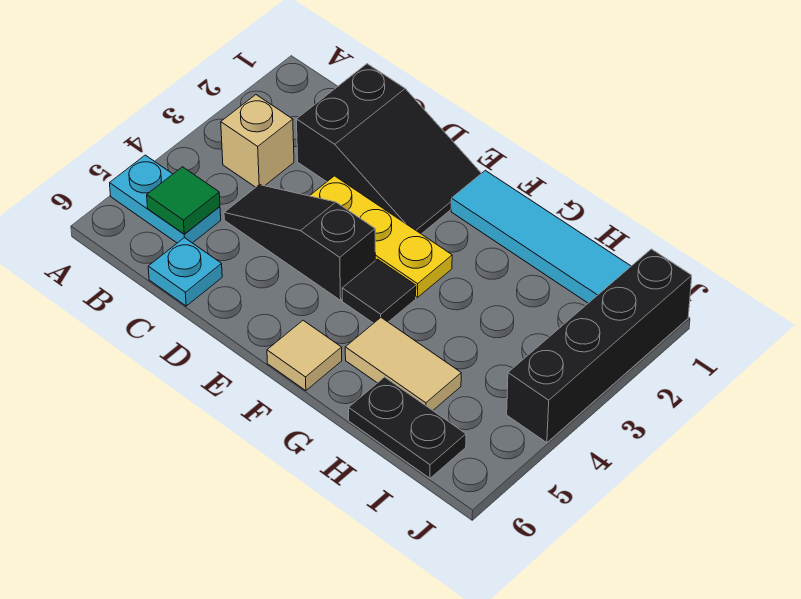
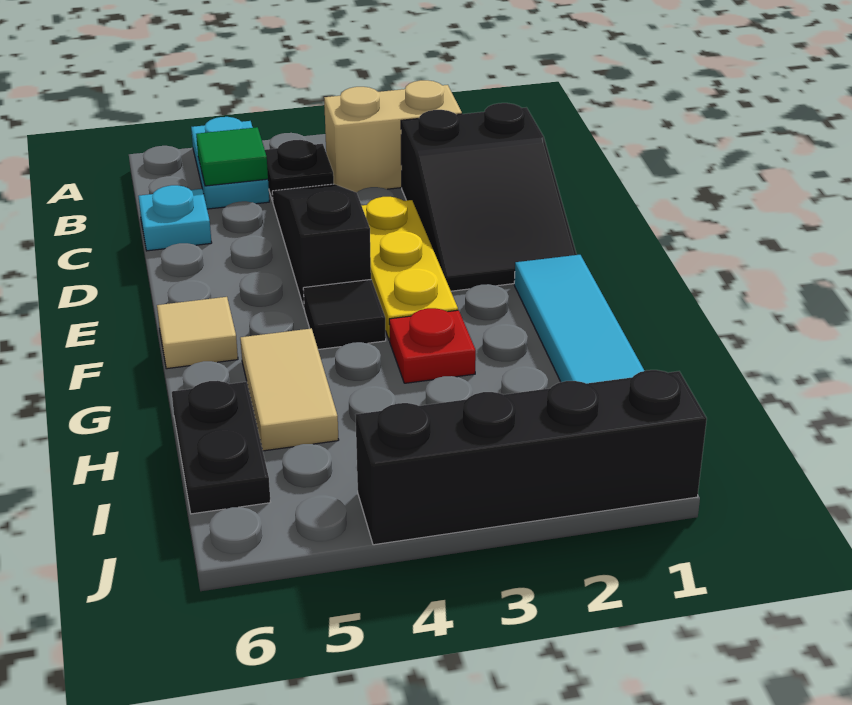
tan brick B3 level 1 -> tan brick B2:B3 level 1
none -> black plate B4 level 1
none -> red plate G3 level 1

